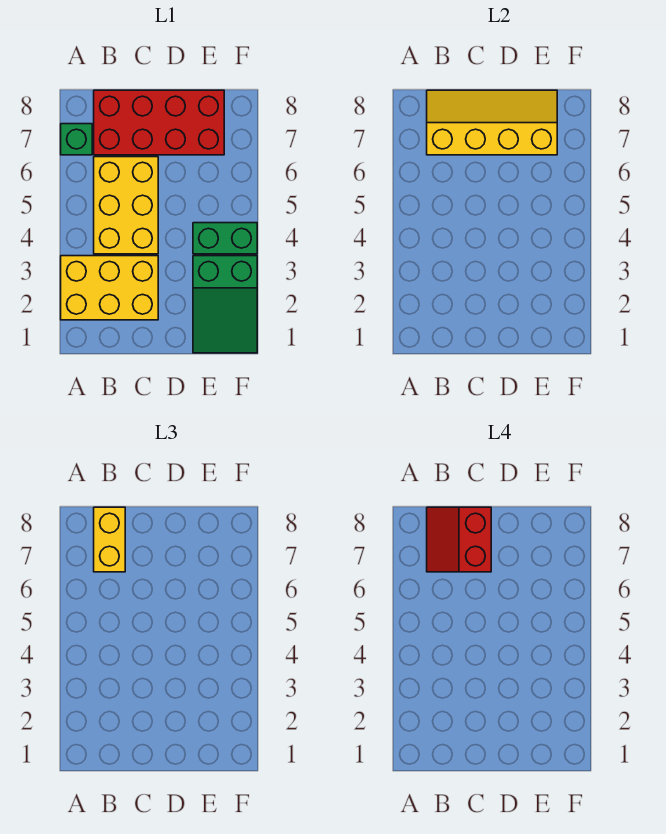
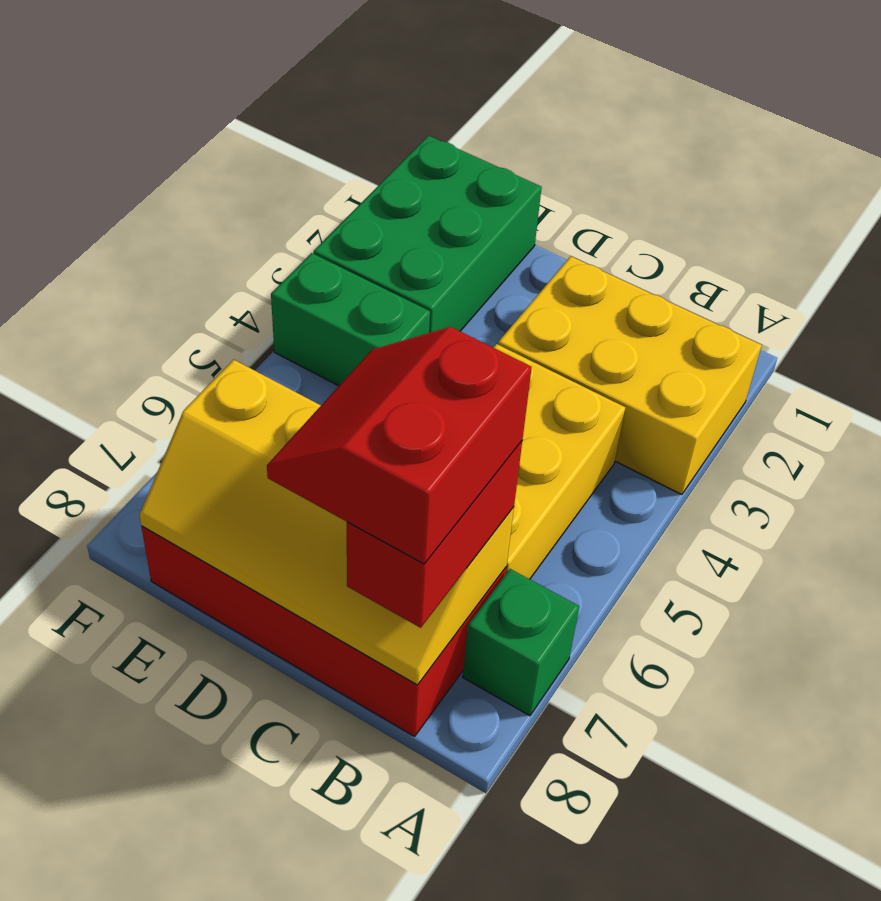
yellow brick B7:B8 level 3 -> red brick B7:B8 level 3
red slope B7:C8 level 4 top C -> red slope B7:C8 level 4 top B
green slope E1:F3 level 1 top 3 -> green brick E1:F3 level 1

